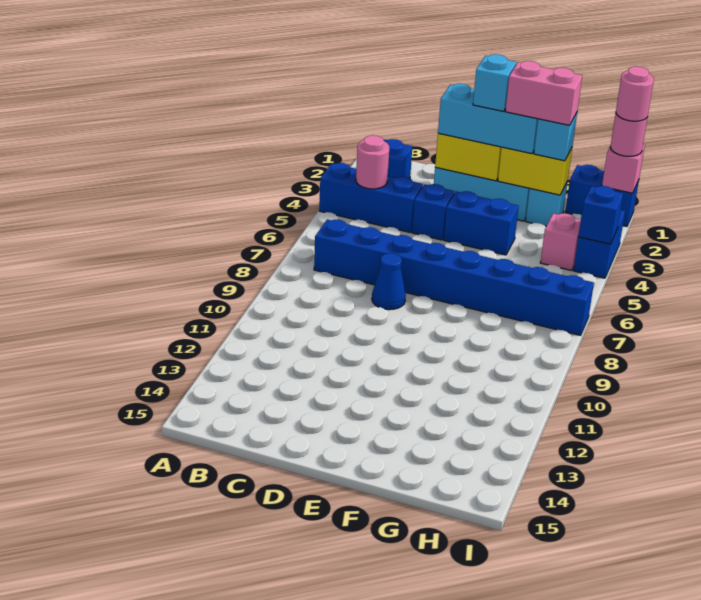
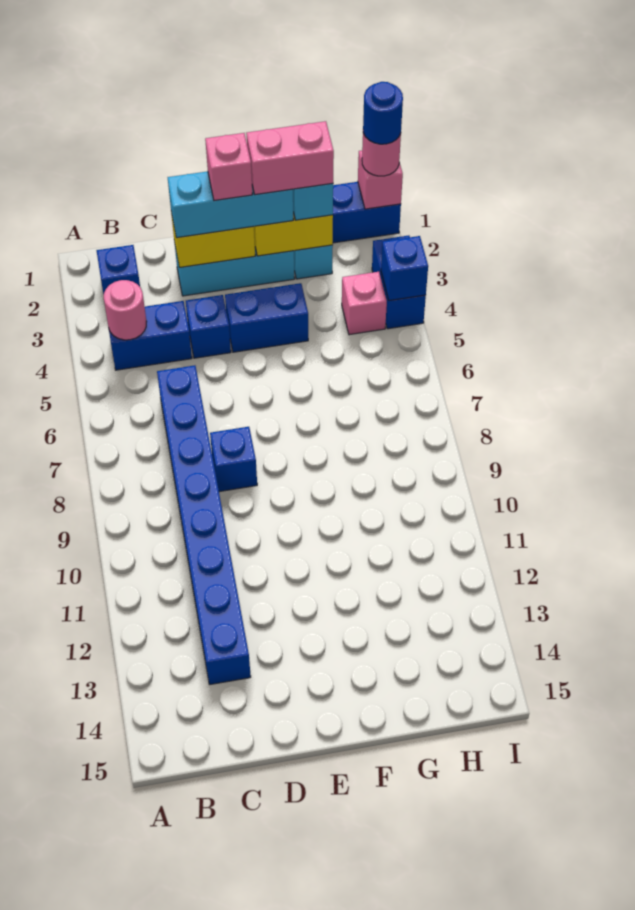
blue brick A4:C4 level 1 -> blue brick B4:C4 level 1
blue brick B7:I7 level 1 -> blue brick C6:C13 level 1
blue cone D8 level 1 -> blue brick D8 level 1
cyan brick E2 level 4 -> pink brick E2 level 4
pink round brick I1 level 4 -> blue round brick I1 level 4

